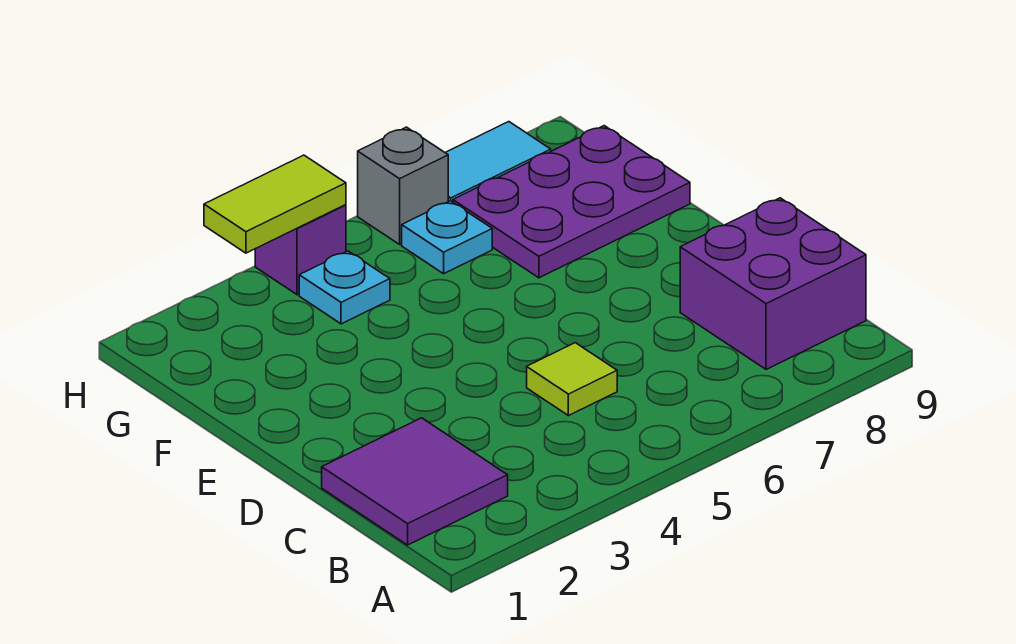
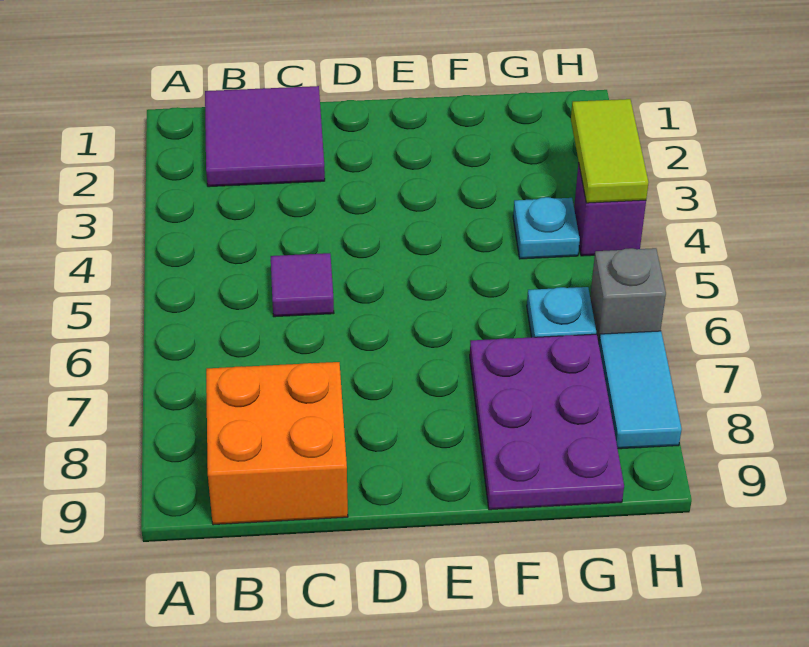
purple brick B8:C9 level 1 -> orange brick B8:C9 level 1
lime tile C5 level 1 -> purple tile C5 level 1

